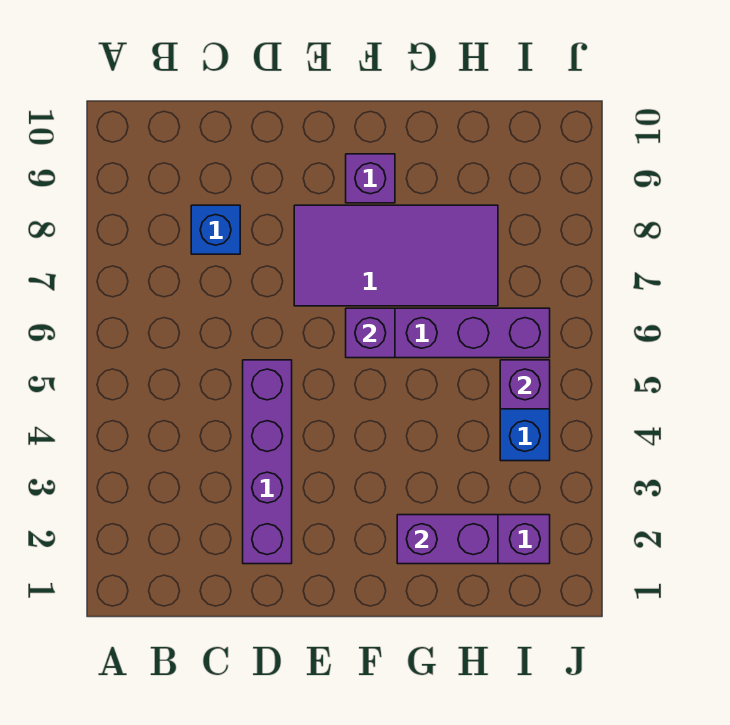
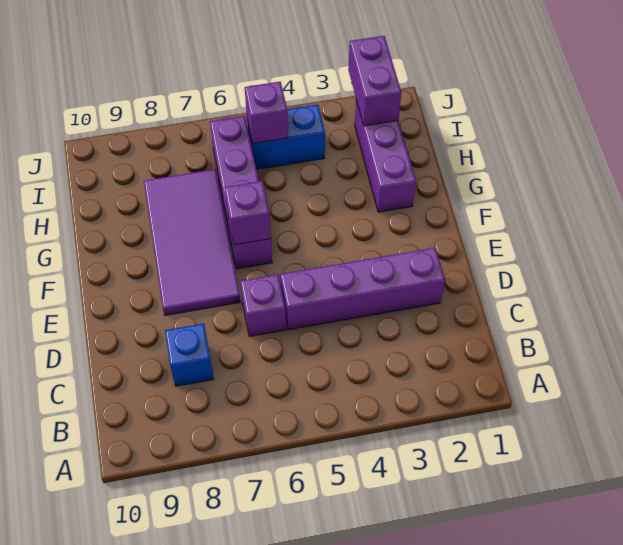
purple brick F9 level 1 -> purple brick D6 level 1
purple brick G2:H2 level 2 -> purple brick I2:J2 level 2

